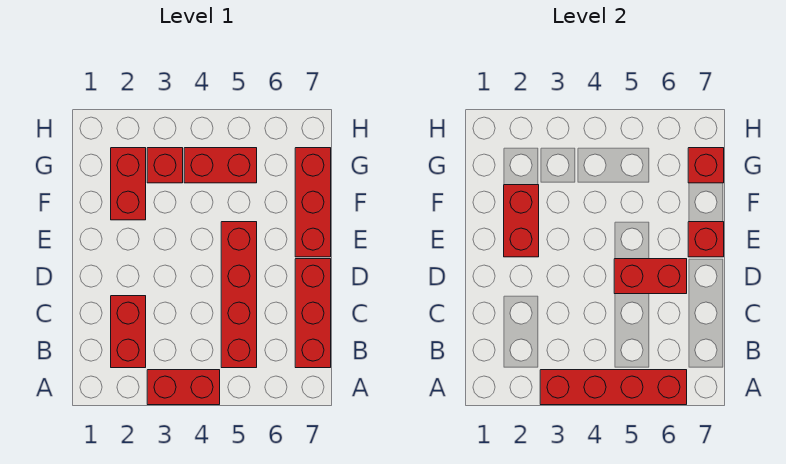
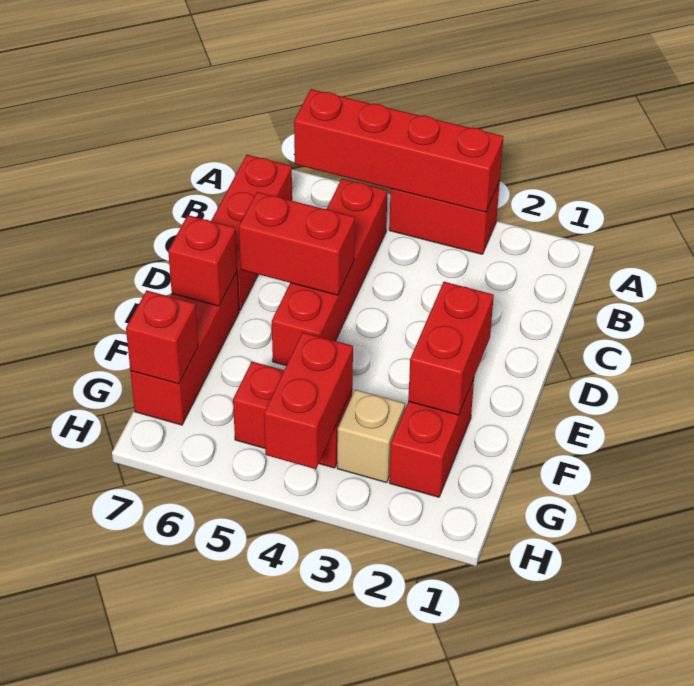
red brick B2:C2 level 1 -> red brick G4:H4 level 2
red brick G3 level 1 -> tan brick G3 level 1

